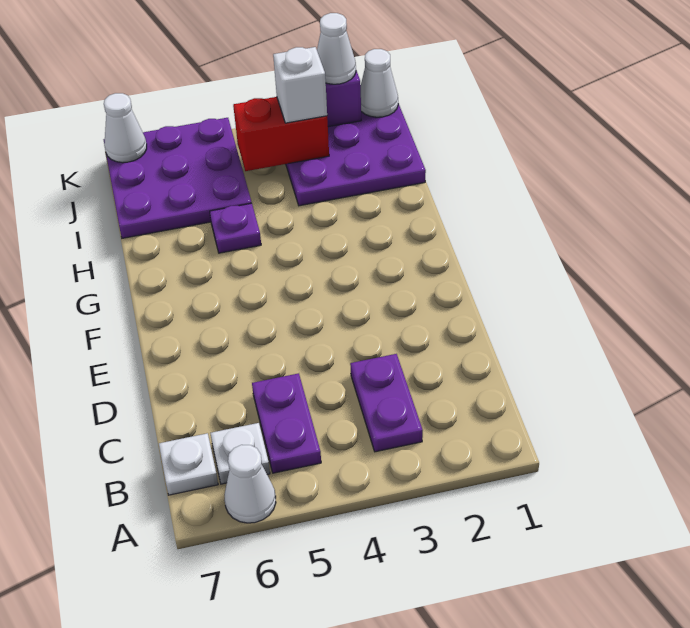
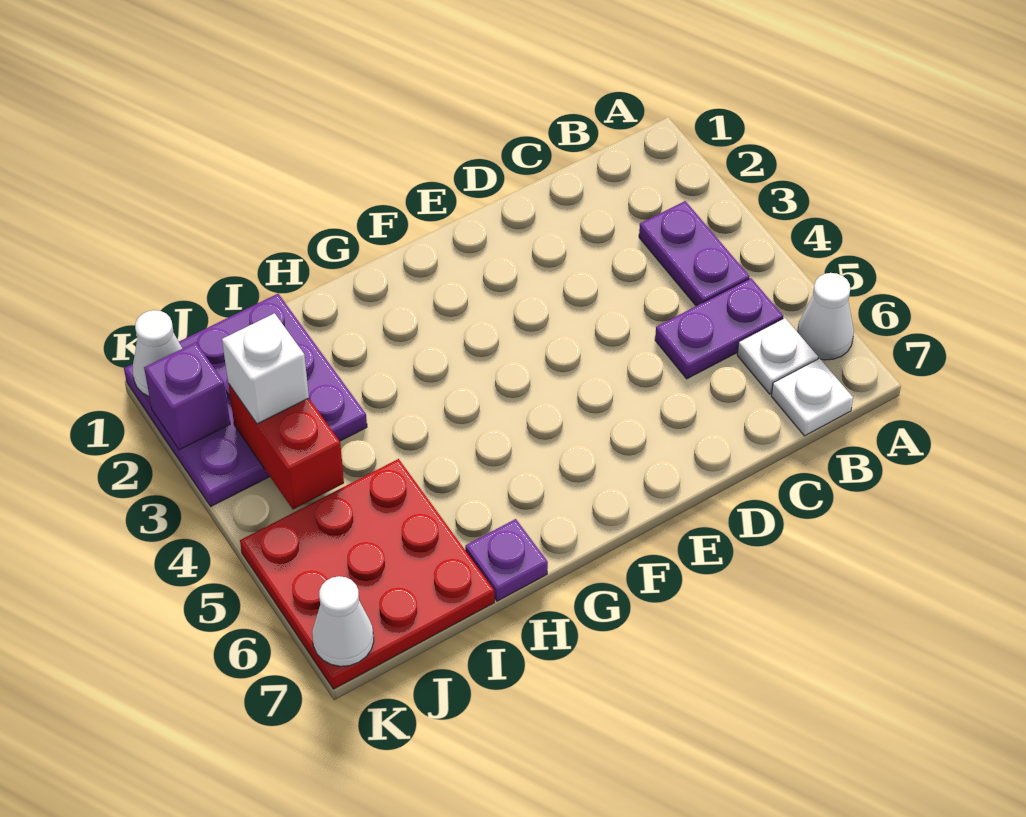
purple plate B3:C3 level 1 -> purple plate B3:B4 level 1
purple plate H5 level 1 -> purple plate H7 level 1
purple plate I5:K7 level 1 -> red plate I5:K7 level 1
white cone K2 level 3 -> none

